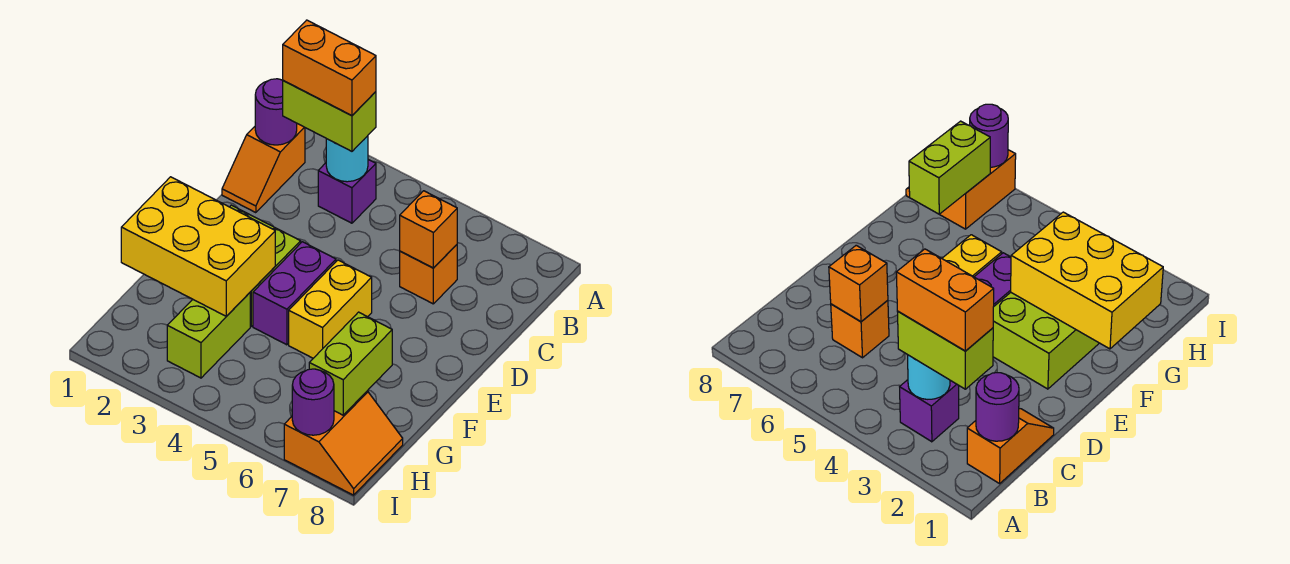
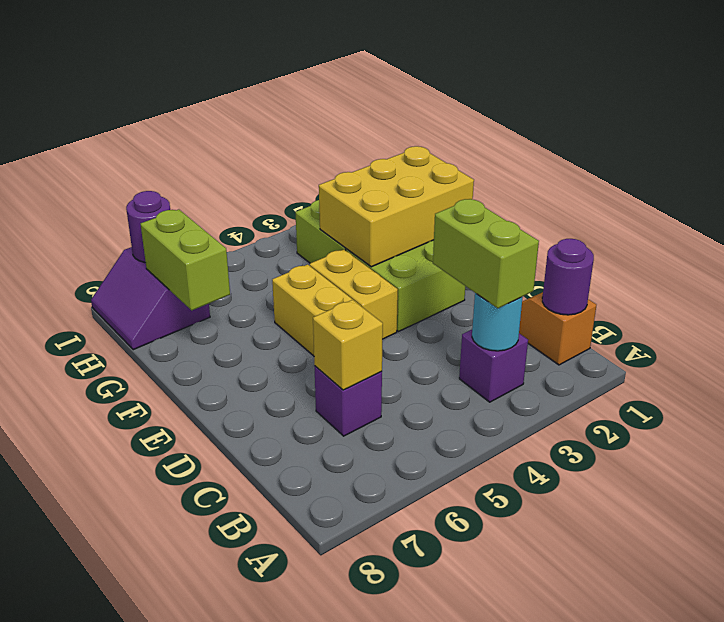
lime brick B2:B3 level 3 -> lime brick B3:C3 level 3
orange brick B2:B3 level 4 -> none
orange brick C6 level 1 -> purple brick C6 level 1
orange brick C6 level 2 -> yellow brick C6 level 2
purple brick E4:F4 level 1 -> yellow brick E4:F4 level 1
orange slope H7:I8 level 1 top 7 -> purple slope H7:I8 level 1 top 7

